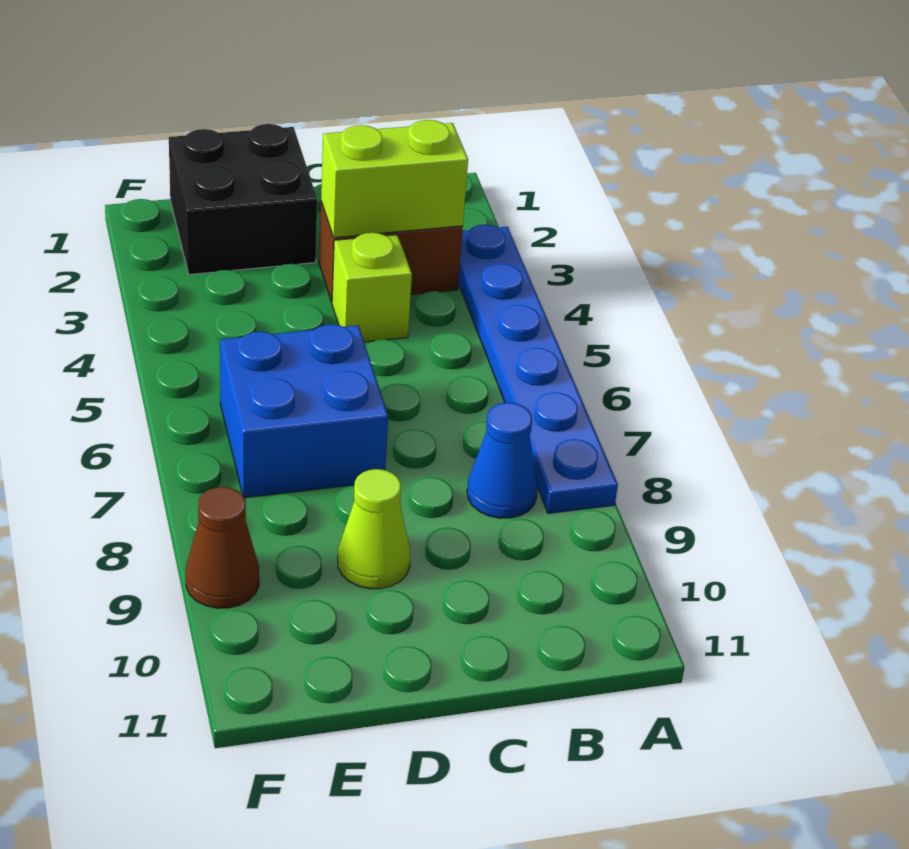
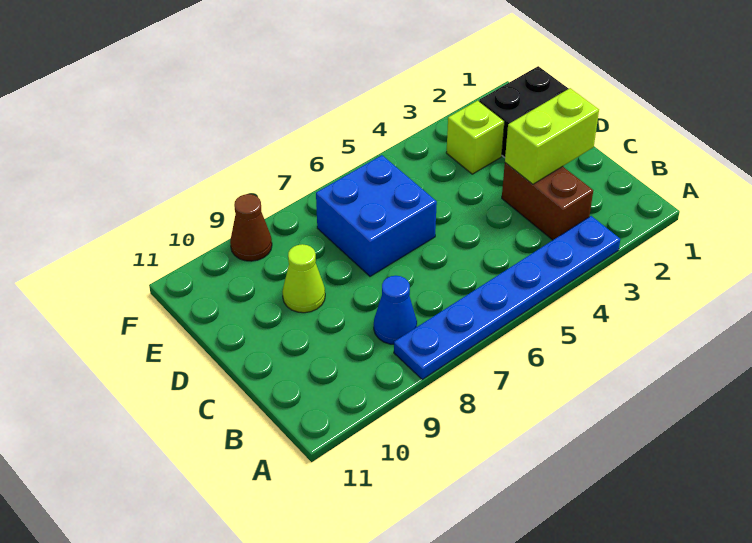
lime brick B3:C3 level 2 -> lime brick C2:C3 level 2
lime brick C4 level 1 -> lime brick E3 level 1

